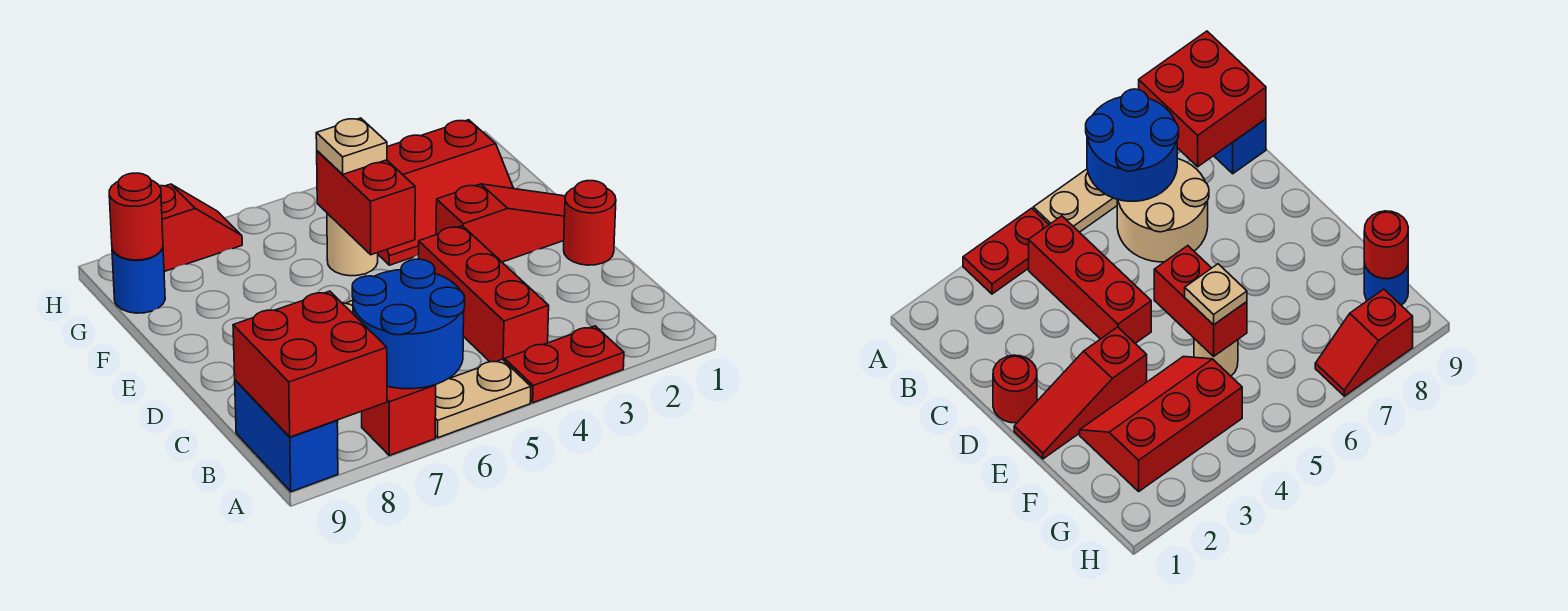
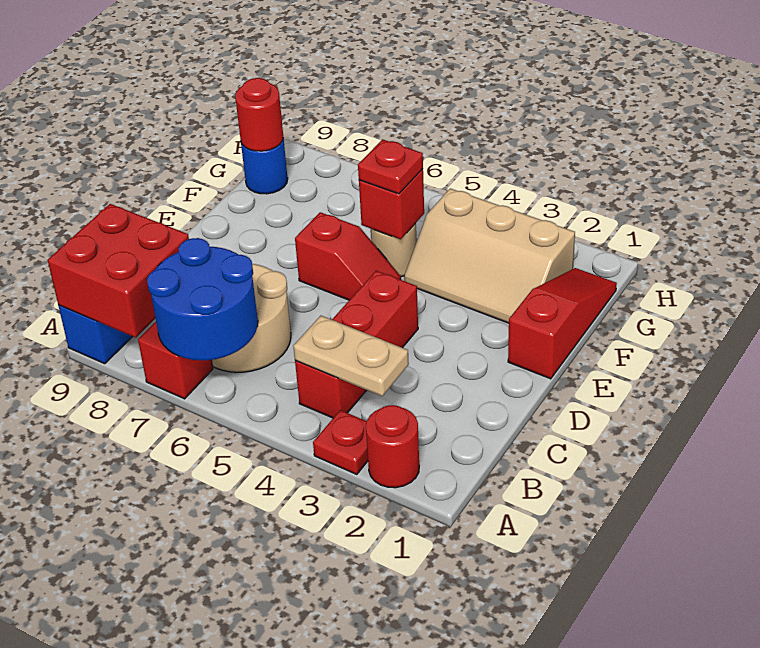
red plate A3:A4 level 1 -> red plate A3 level 1
tan plate A5:A6 level 1 -> tan plate B3:B4 level 2
red round brick D1 level 1 -> red round brick A2 level 1
red slope E1:E3 level 1 top 3 -> red slope E1:G1 level 1 top E
red brick E5:F5 level 2 -> red brick F5 level 2
red slope F2:G4 level 1 top G -> tan slope F2:G4 level 1 top G
tan plate F5 level 3 -> red plate F5 level 3
red slope H7:H8 level 1 top 8 -> red slope E5:E6 level 1 top 6

